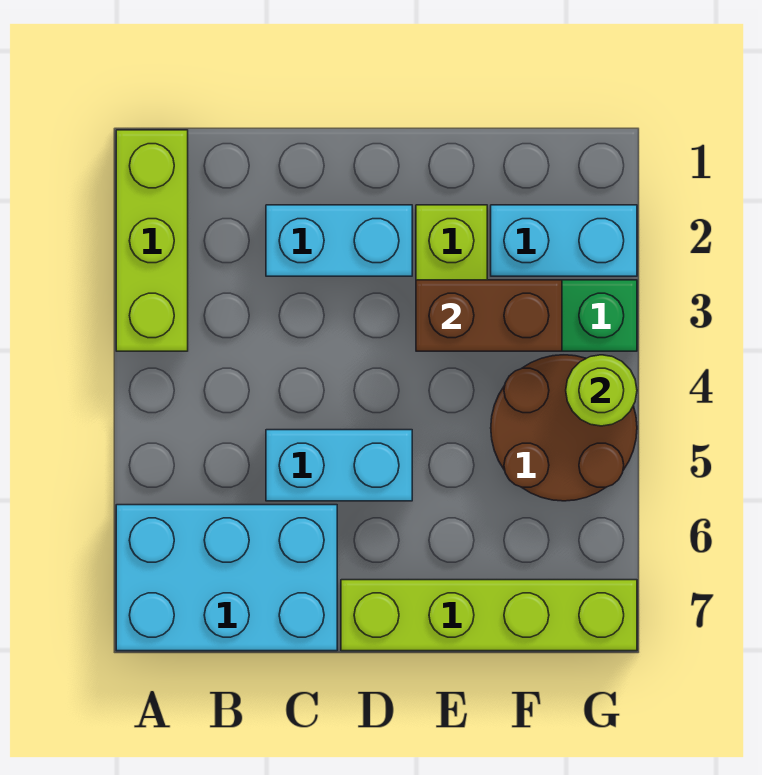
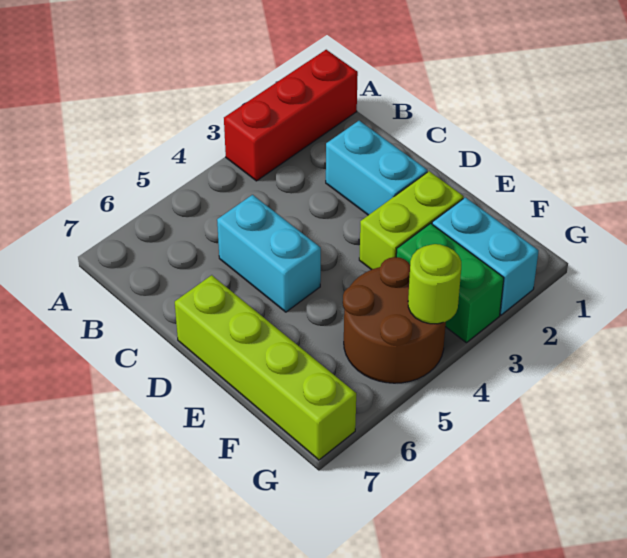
lime brick A1:A3 level 1 -> red brick A1:A3 level 1
cyan brick A6:C7 level 1 -> none
brown brick E3:F3 level 2 -> none

